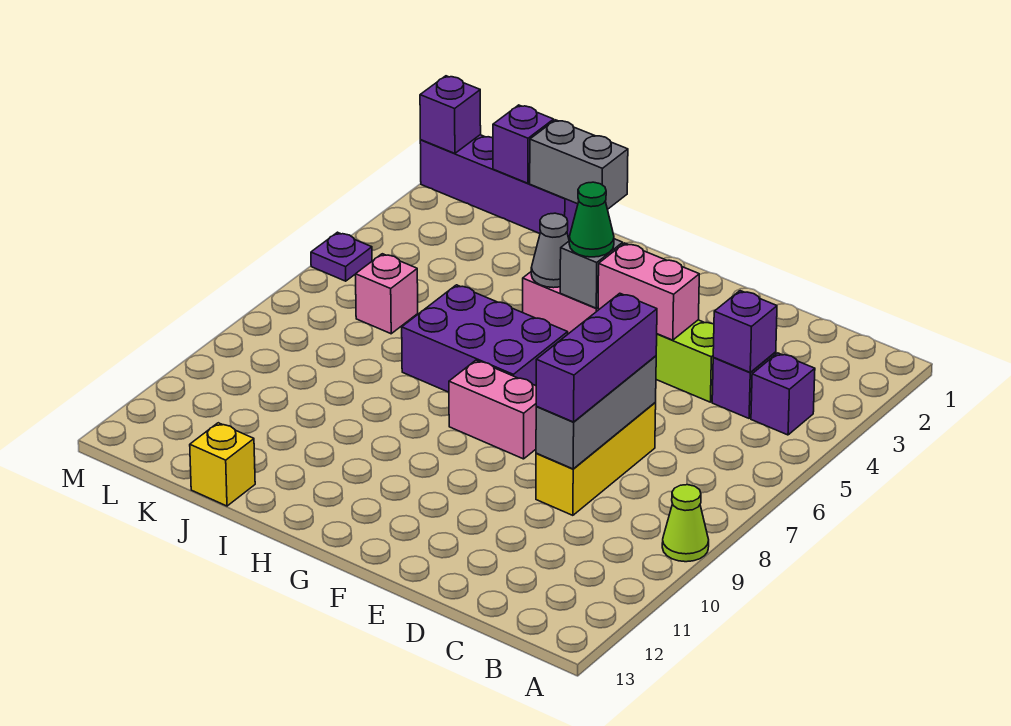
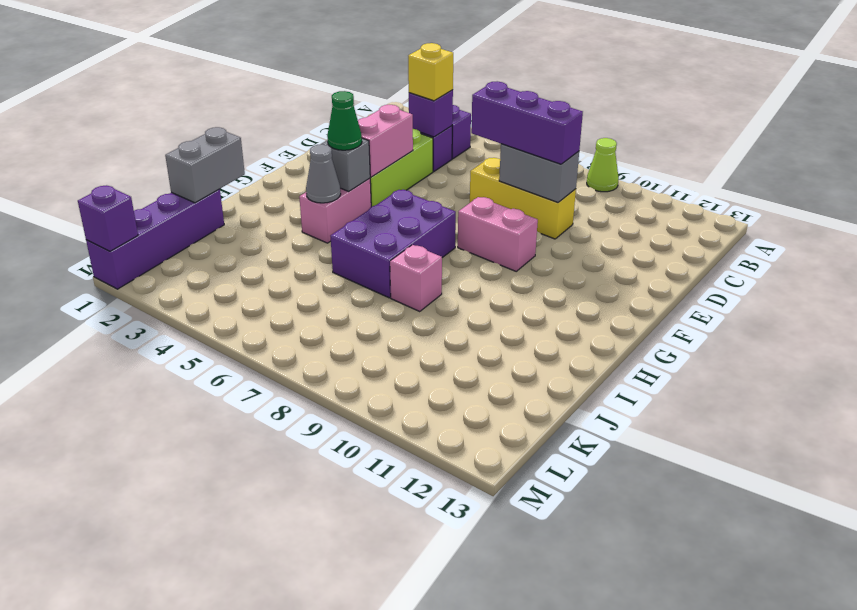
grey brick D7:D9 level 2 -> grey brick D8:D9 level 2
pink brick F8:G8 level 1 -> pink brick F8:F9 level 1
yellow brick J13 level 1 -> yellow brick C4 level 3
purple brick K1 level 2 -> none
pink brick K6 level 1 -> pink brick I8 level 1
purple plate M5 level 1 -> none

